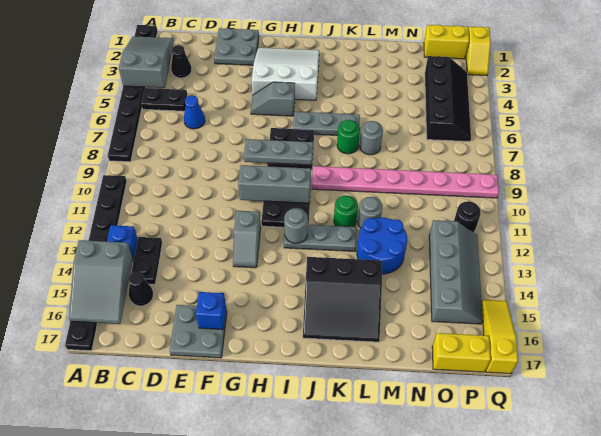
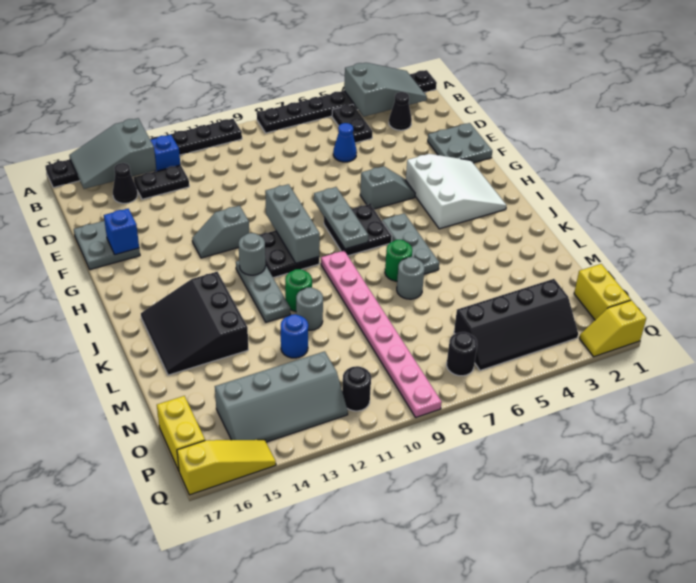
grey slope G5:H5 level 1 top H -> grey slope G5:G6 level 1 top 6
blue round brick L12:M13 level 1 -> blue round brick M12 level 1
none -> black round brick P7 level 1

